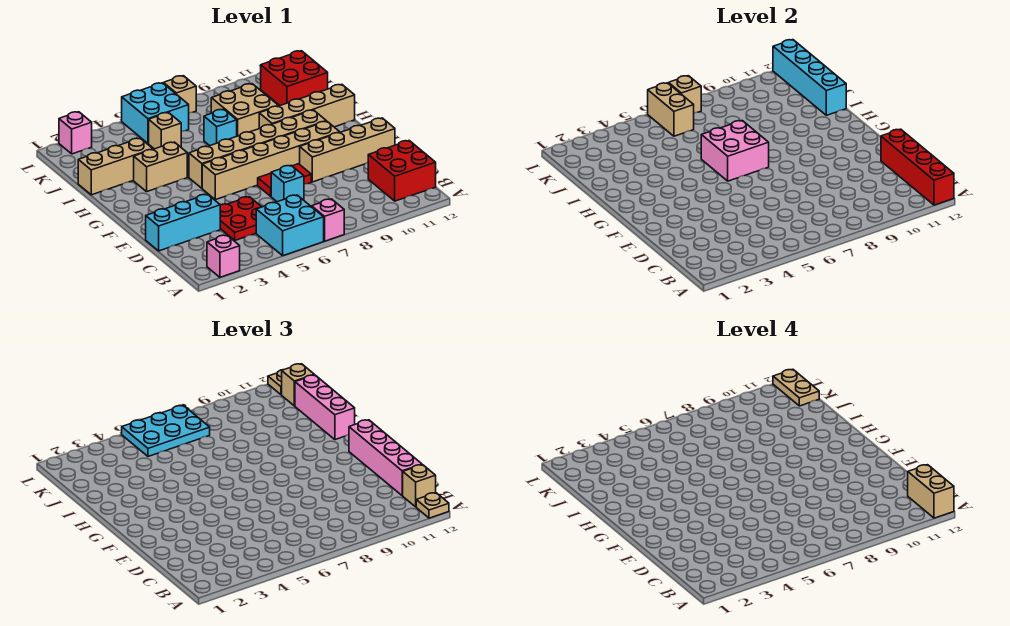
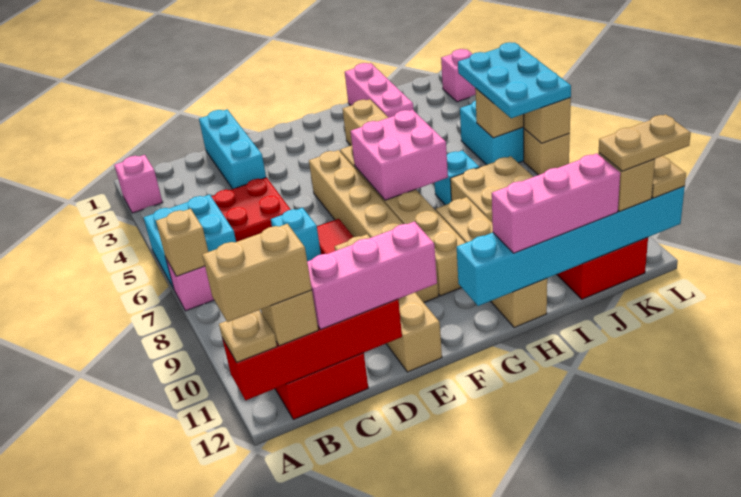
pink brick C12:F12 level 3 -> pink brick C12:E12 level 3
tan brick I1:I3 level 1 -> pink brick I1:I3 level 1
cyan brick I12:L12 level 2 -> cyan brick G12:L12 level 2
tan brick J5 level 1 -> tan brick A7 level 2

